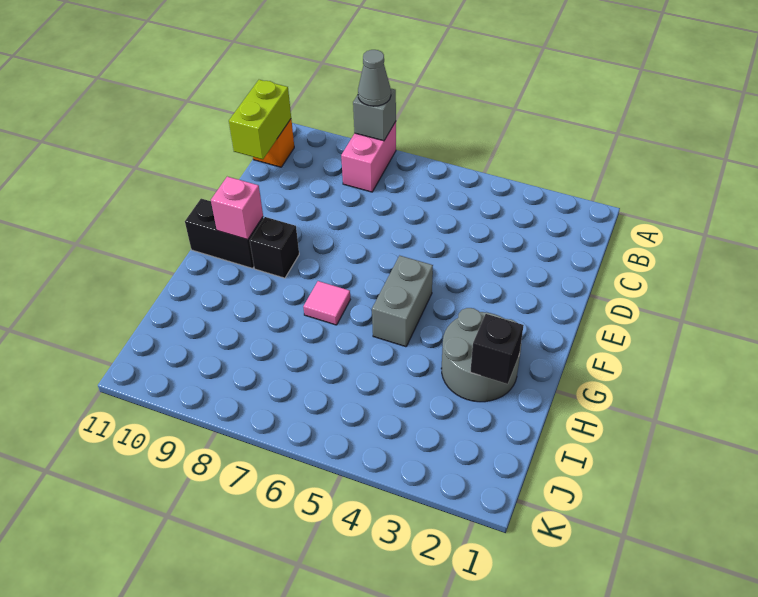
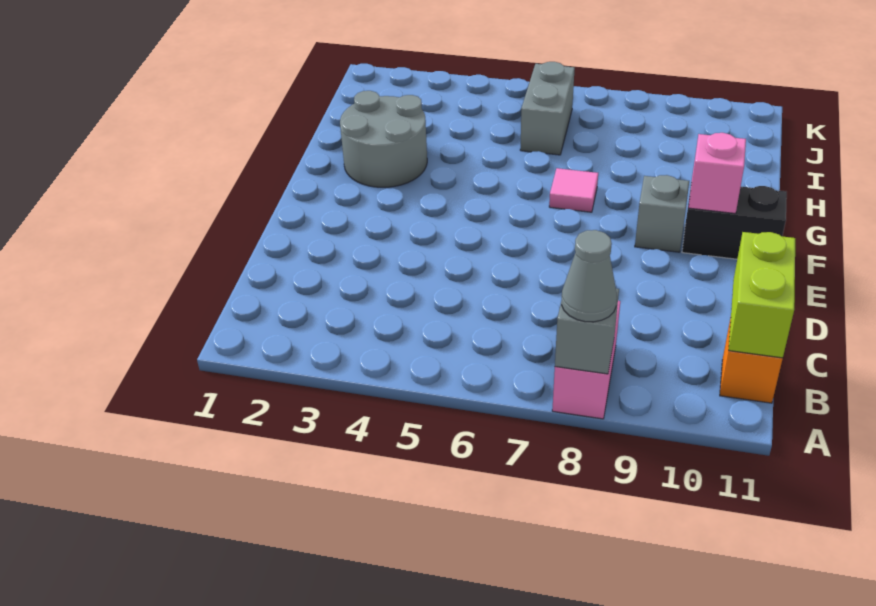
grey brick F5:G5 level 1 -> grey brick I6:J6 level 1
black brick F9 level 1 -> grey brick F9 level 1
black brick H2 level 2 -> none

